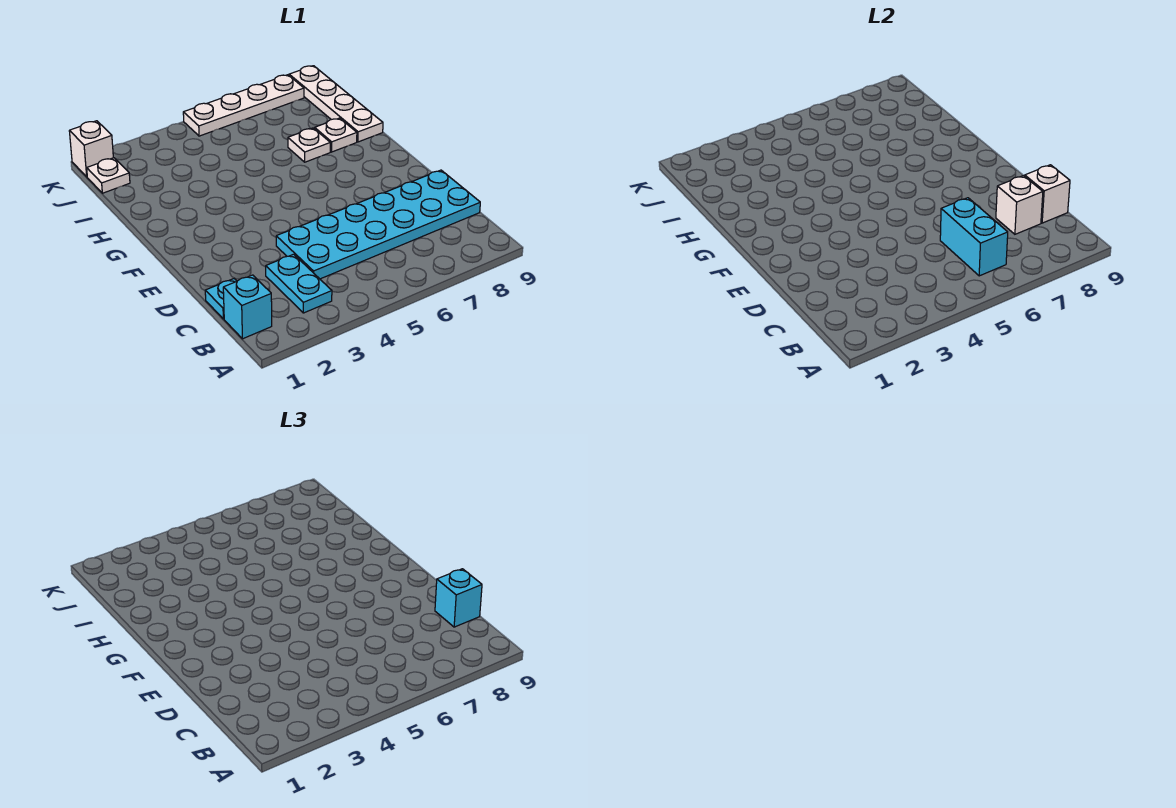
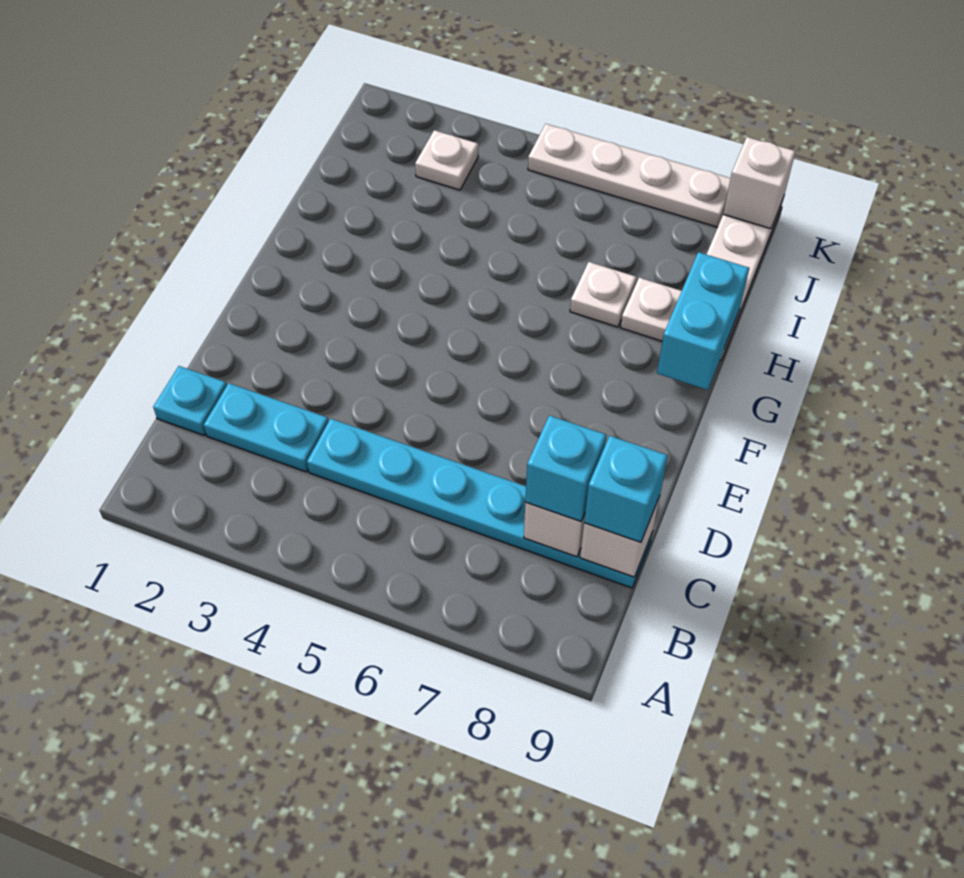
cyan brick B1 level 1 -> cyan brick C8 level 3
cyan plate B3:C3 level 1 -> cyan plate C2:C3 level 1
cyan brick B6:C6 level 2 -> cyan brick G9:H9 level 2
cyan plate C4:D9 level 1 -> cyan plate C4:C9 level 1
white plate J1 level 1 -> white plate J3 level 1
white brick K1 level 1 -> white brick K9 level 2

